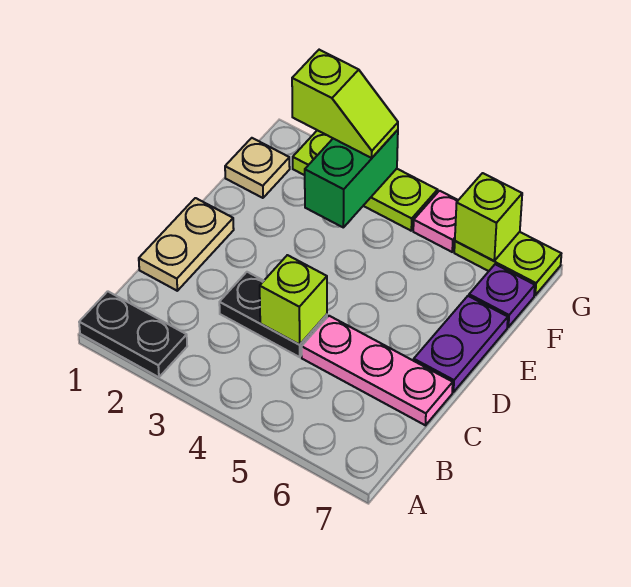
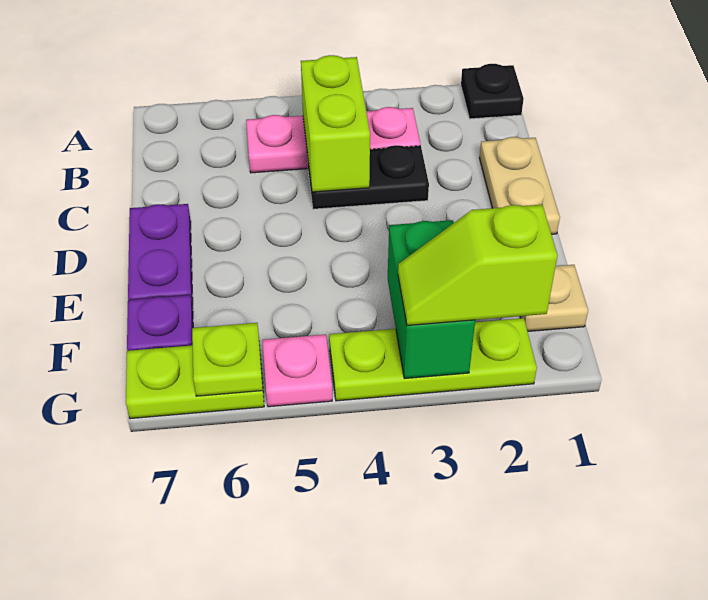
black plate A1:A2 level 1 -> black plate A1 level 1
lime brick C4 level 2 -> lime brick B4:C4 level 2
pink plate C5:C7 level 1 -> pink plate B3:B5 level 1
lime brick G6 level 2 -> lime plate G6 level 2

